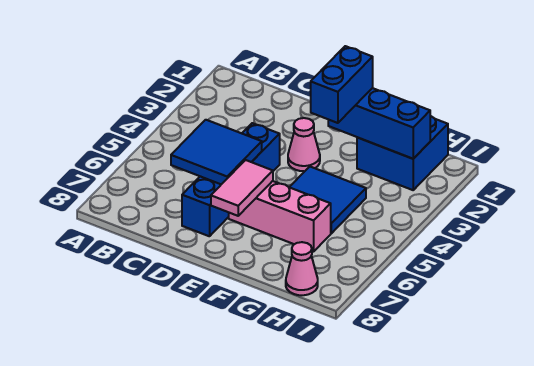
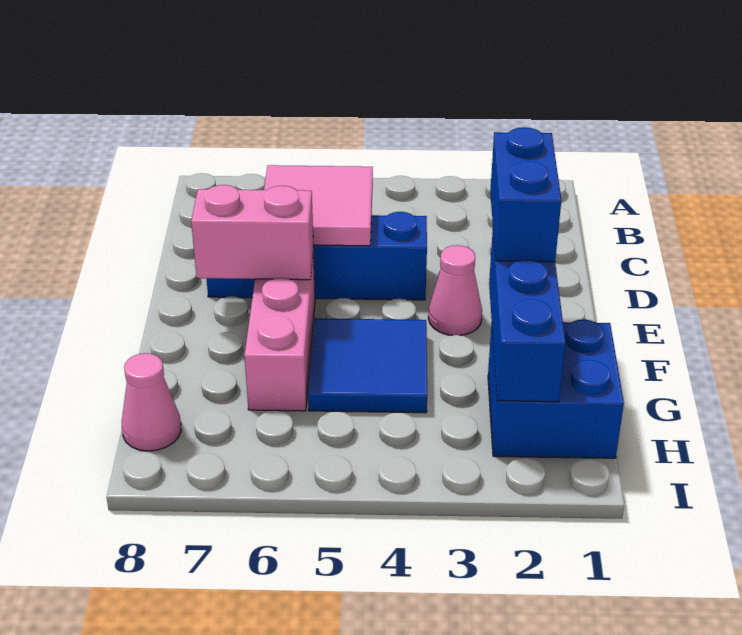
blue tile C5:D6 level 2 -> pink tile C5:D6 level 2
pink tile E6:E7 level 2 -> pink brick E6:E7 level 2
blue brick F2:F3 level 3 -> blue brick E2:F2 level 3

